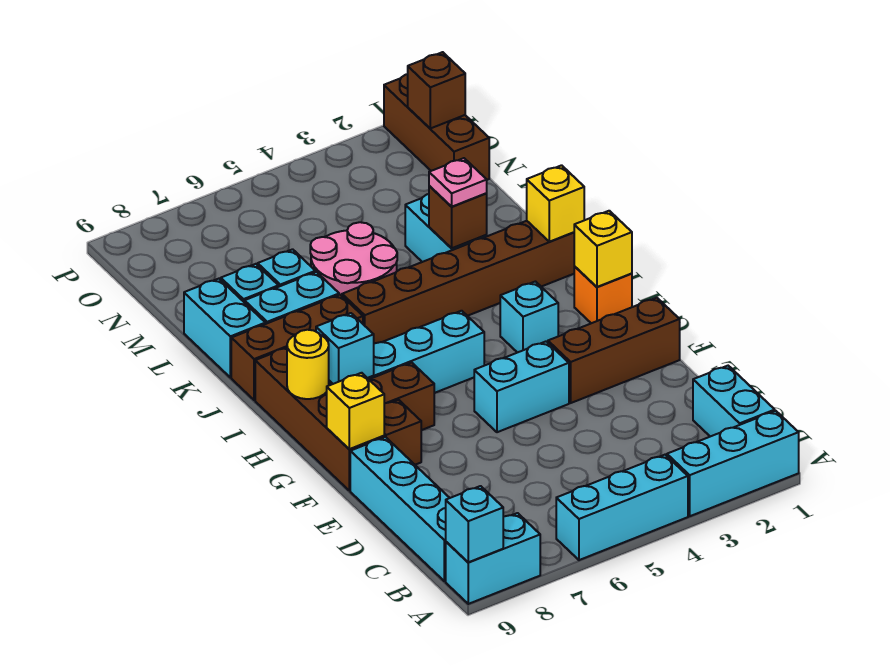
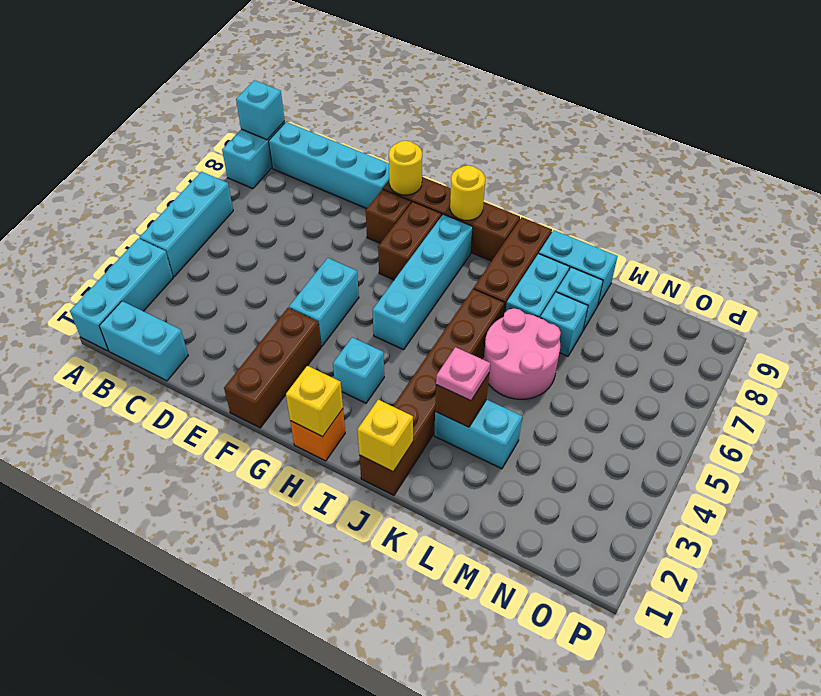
yellow brick F9 level 2 -> yellow round brick F9 level 2
cyan brick H8 level 2 -> none
brown brick N1:P1 level 1 -> none
brown brick O1 level 2 -> none

